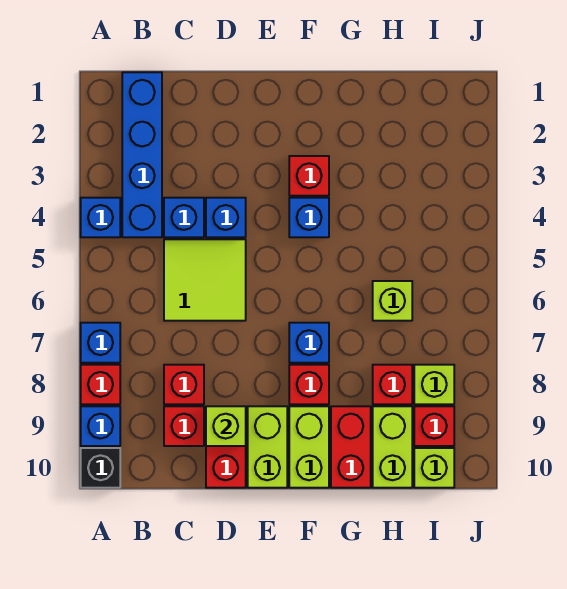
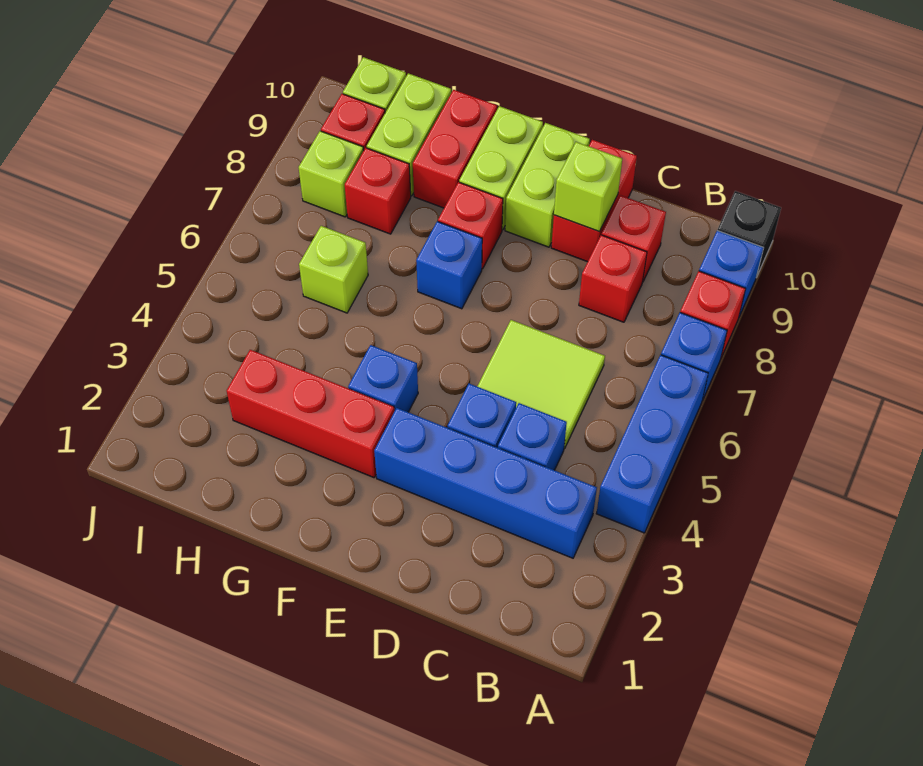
blue brick A4 level 1 -> blue brick A4:A6 level 1
blue brick B1:B4 level 1 -> blue brick B3:E3 level 1
red brick F3 level 1 -> red brick F3:H3 level 1

